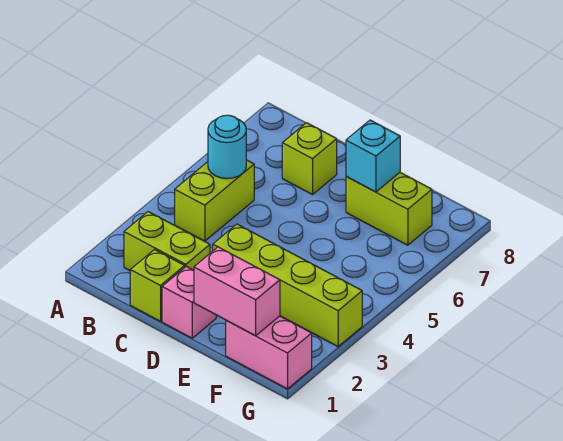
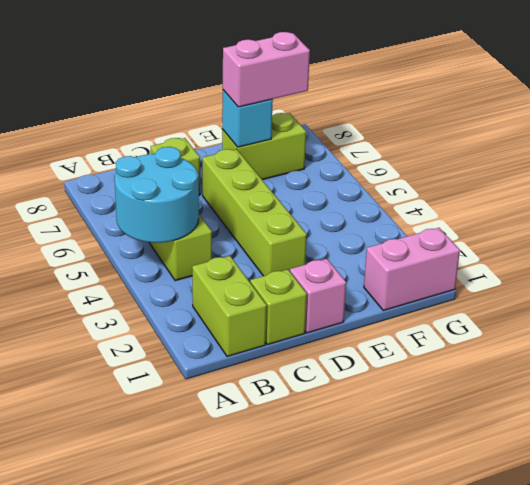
lime brick B2:C2 level 1 -> lime brick B1:B2 level 1
cyan round brick B5 level 2 -> cyan round brick A4:B5 level 2
lime brick D3:G3 level 1 -> lime brick D3:D6 level 1
pink brick E1:F1 level 2 -> pink brick E7:F7 level 3

